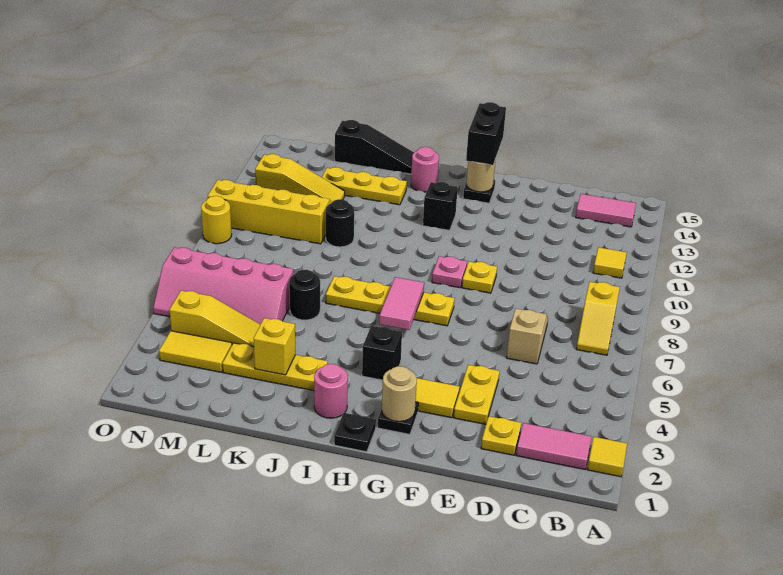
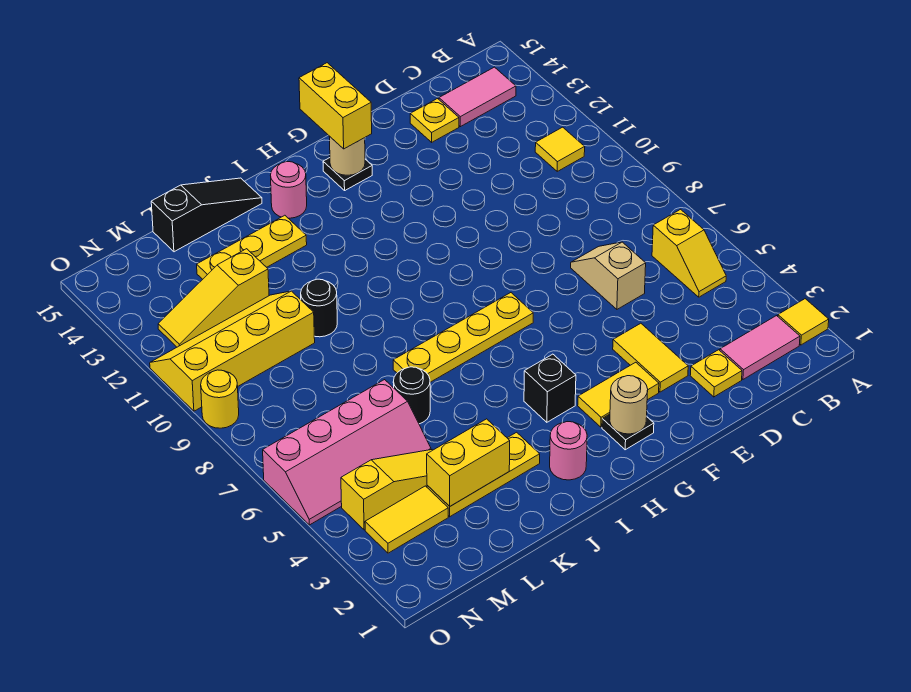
yellow slope B7:B8 level 1 top 8 -> yellow slope B5:B6 level 1 top 6
yellow plate E3:E4 level 1 -> yellow tile E3:E4 level 1
yellow plate F9 level 1 -> yellow plate D14 level 1
pink plate G9 level 1 -> none
black brick G14:G15 level 3 -> yellow brick G14:G15 level 3
black plate H1 level 1 -> none
pink tile H6:H7 level 2 -> none
black brick H12 level 1 -> none
yellow brick K3 level 2 -> yellow brick K3:L3 level 2
yellow slope L12:N12 level 1 top N -> yellow slope L12:N12 level 1 top L

